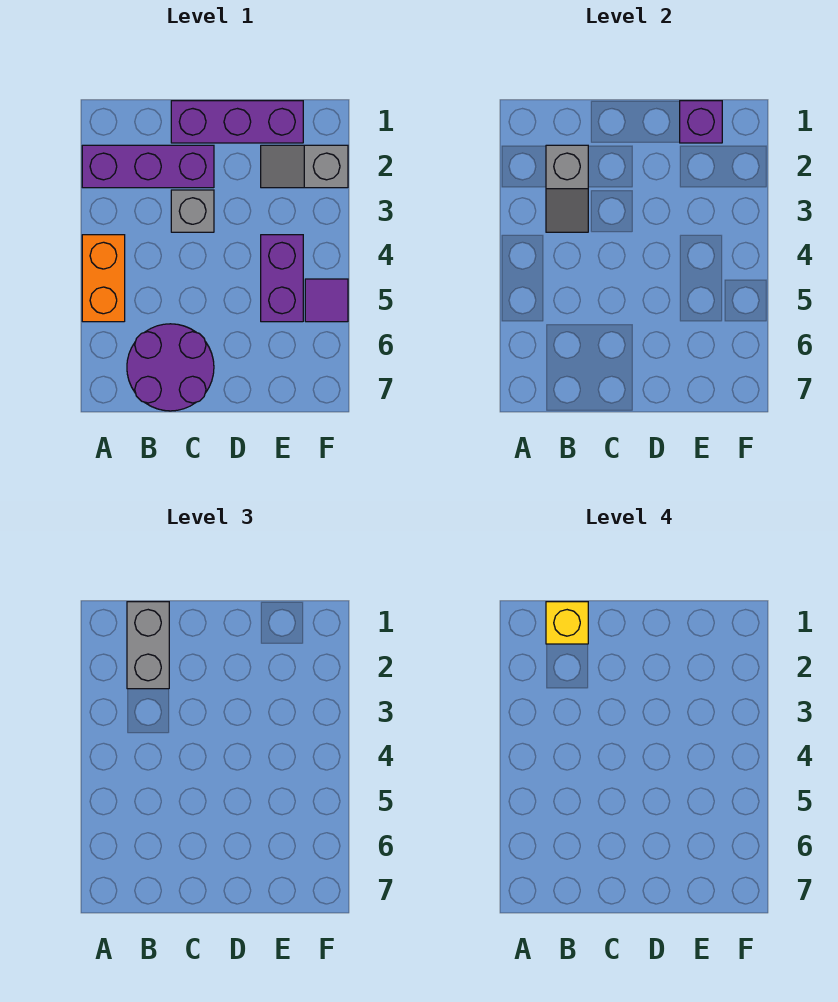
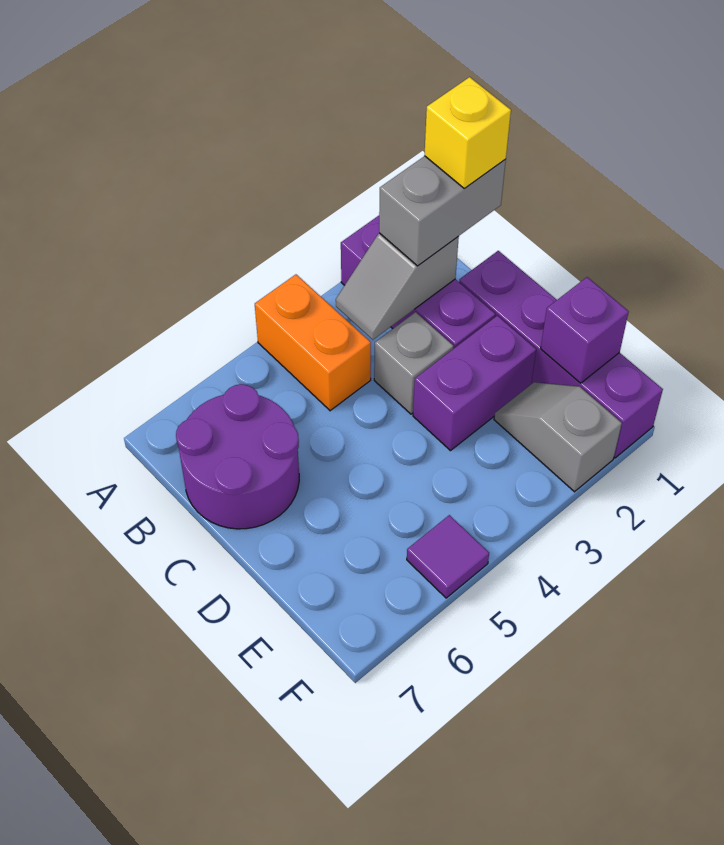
orange brick A4:A5 level 1 -> orange brick A4:B4 level 1
purple brick C1:E1 level 1 -> purple brick C1:F1 level 1
purple brick E4:E5 level 1 -> purple brick D2:D3 level 1

